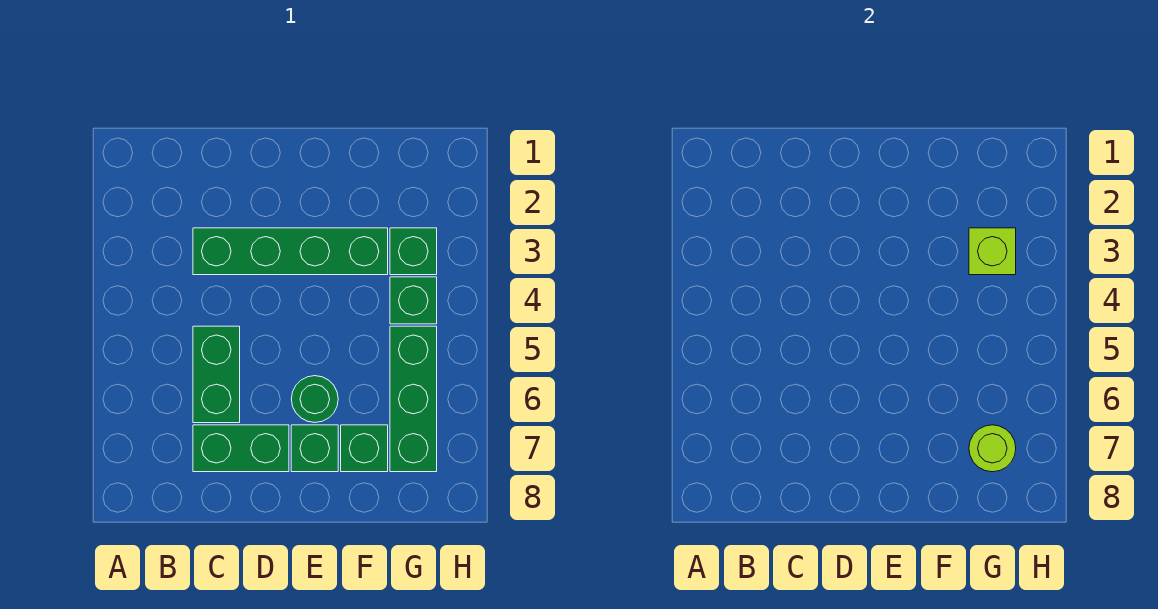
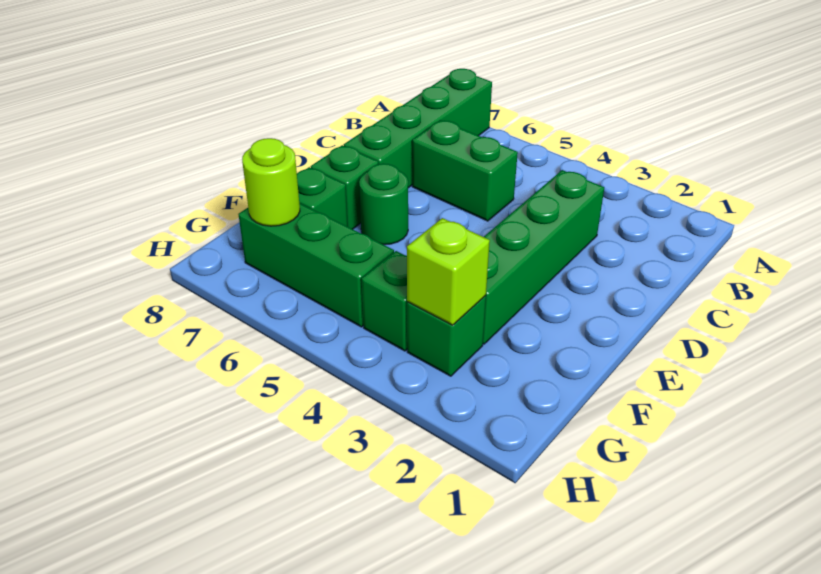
green brick C7:D7 level 1 -> green brick A7:D7 level 1

